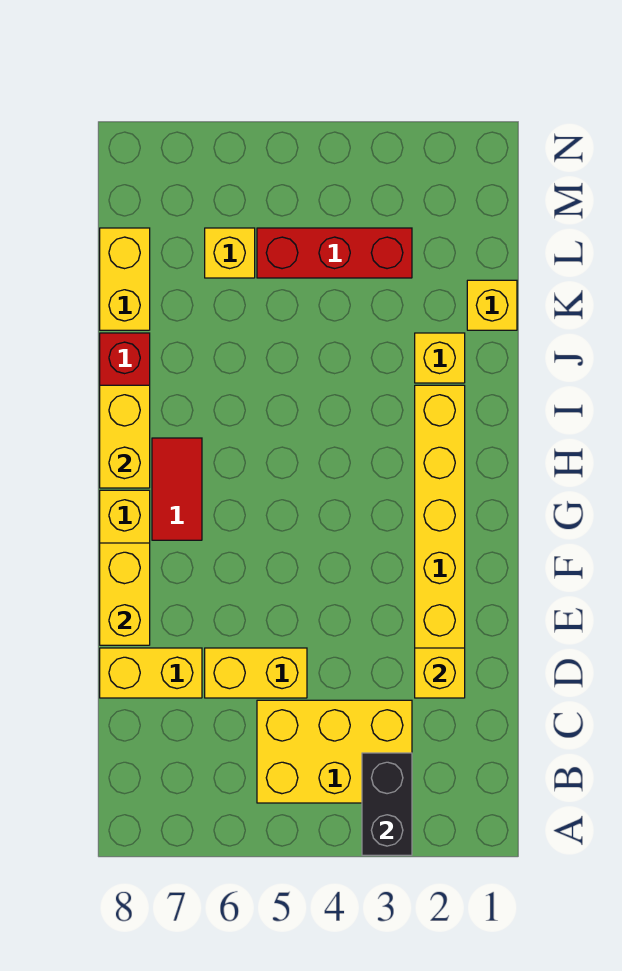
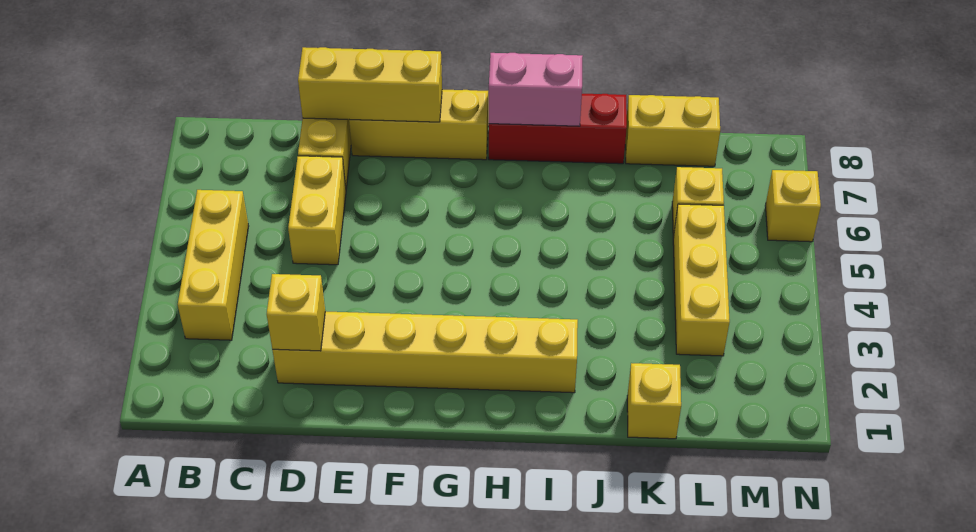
black brick A3:B3 level 2 -> none
yellow brick B3:C5 level 1 -> yellow brick B3:B5 level 1
yellow brick E8:F8 level 2 -> yellow brick D8:F8 level 2
red tile G7:H7 level 1 -> none
yellow brick H8:I8 level 2 -> pink brick H8:I8 level 2
yellow brick J2 level 1 -> yellow brick N6 level 1
red brick L3:L5 level 1 -> yellow brick L3:L5 level 1

